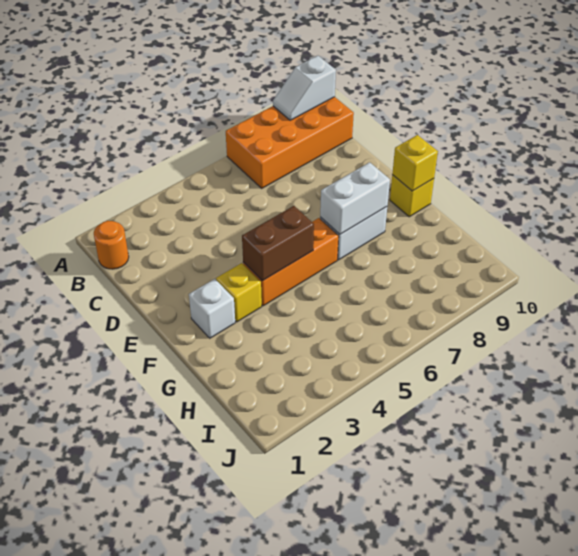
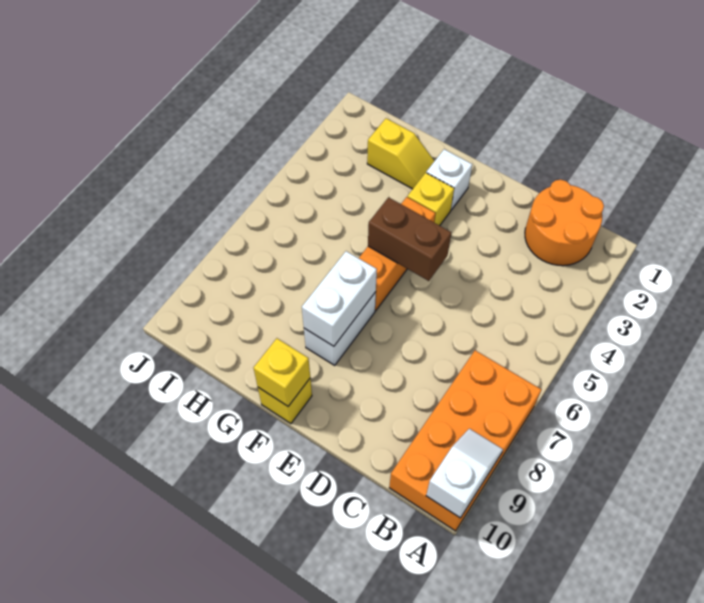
orange round brick B1 level 1 -> orange round brick B1:C2 level 1
brown brick F4:F5 level 2 -> brown brick E5:F5 level 2
none -> yellow slope G2:H2 level 1 top H

